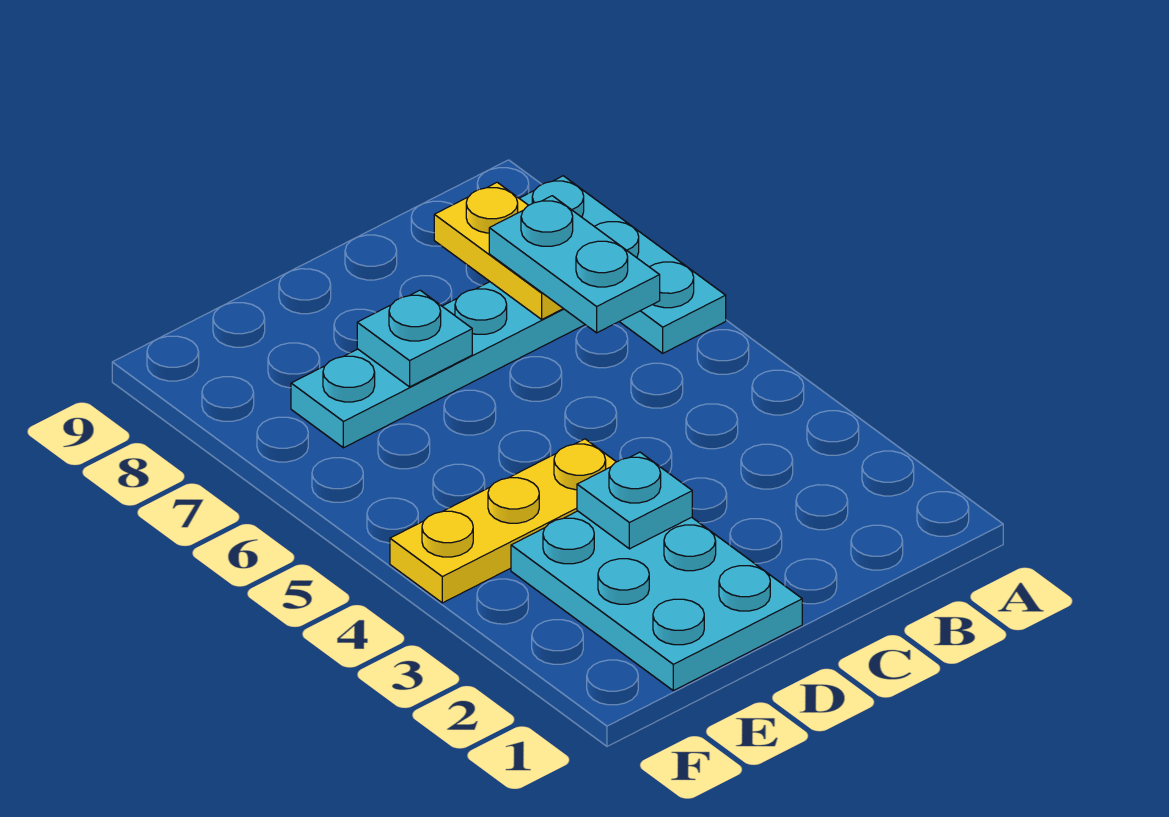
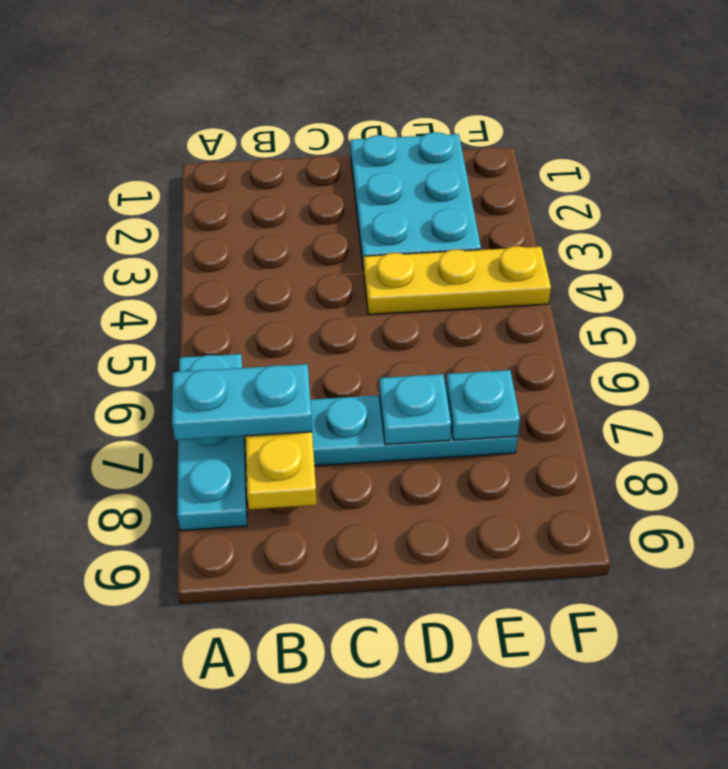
cyan plate B6:B7 level 3 -> cyan plate A7:B7 level 3
cyan plate D3 level 2 -> cyan plate E7 level 2

